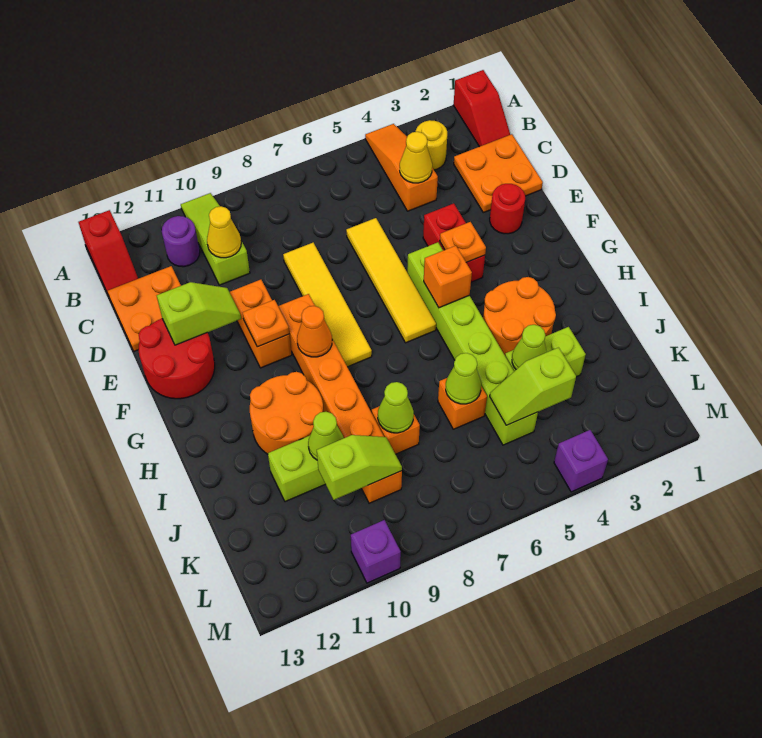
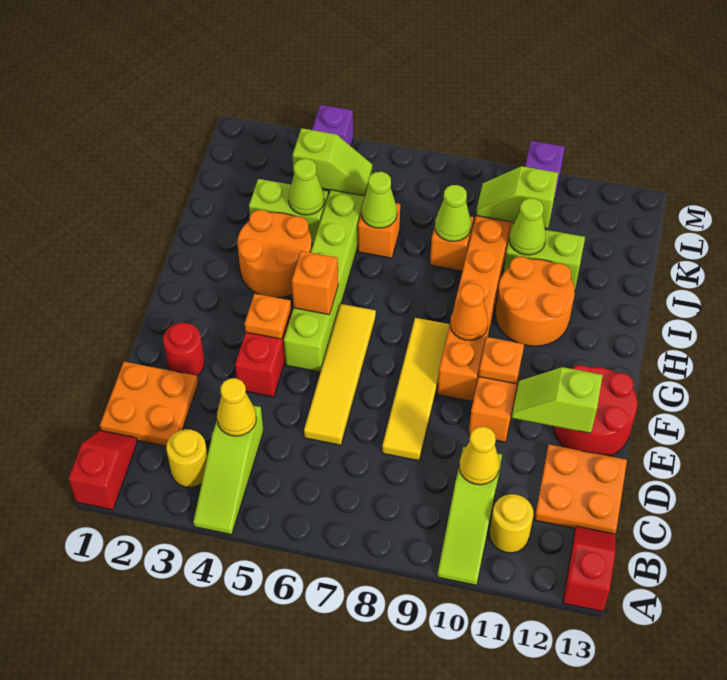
orange slope A4:C4 level 1 top C -> lime slope A4:C4 level 1 top C
purple round brick B11 level 1 -> yellow round brick B11 level 1

